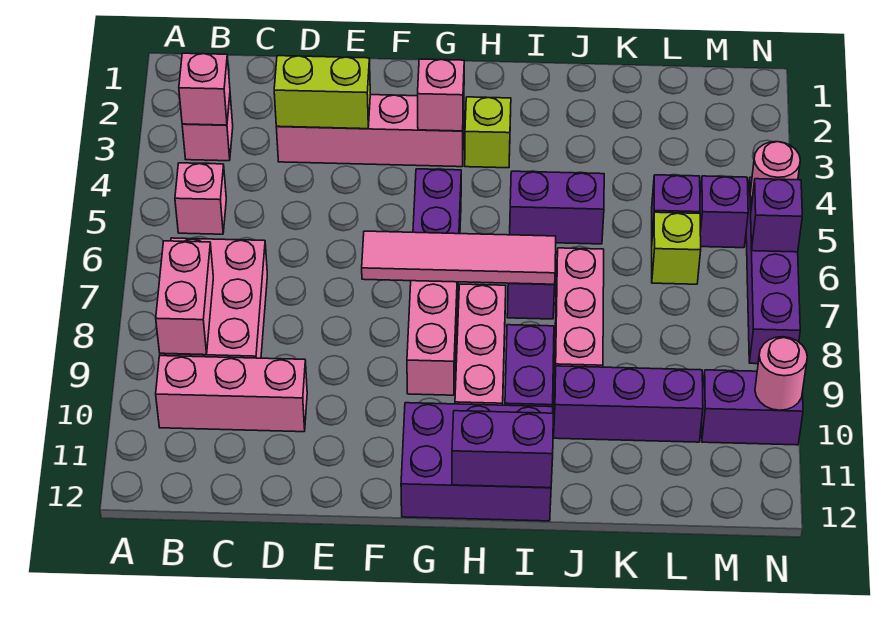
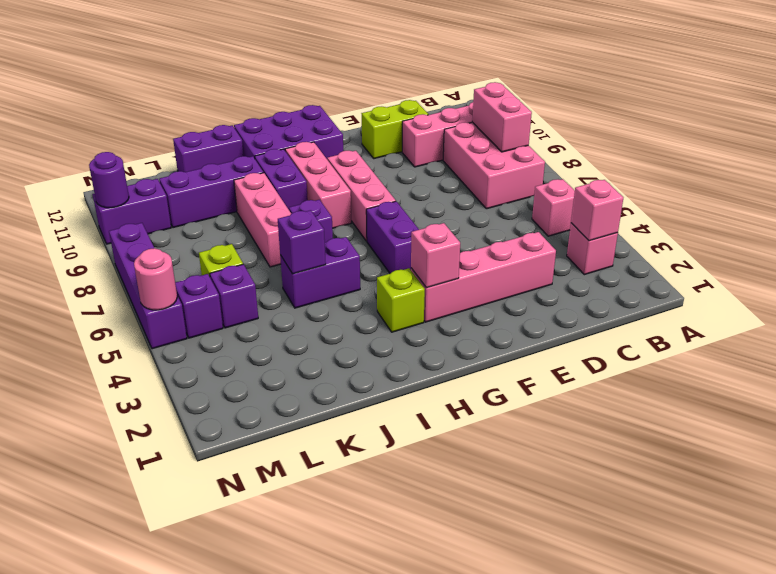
lime brick D3:E3 level 2 -> lime brick D11:E11 level 1
pink tile F7:I7 level 2 -> none
purple brick H12:I12 level 2 -> purple brick J12:K12 level 1
purple brick N6 level 2 -> purple brick J5 level 2
pink round brick N10 level 2 -> purple round brick N10 level 2

